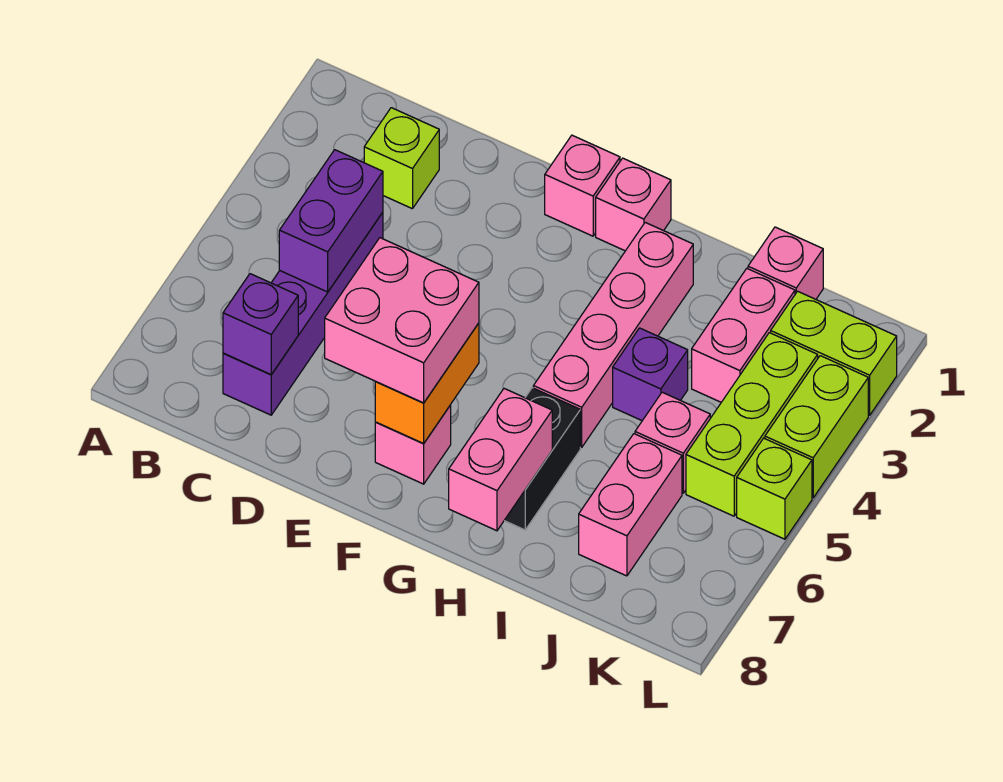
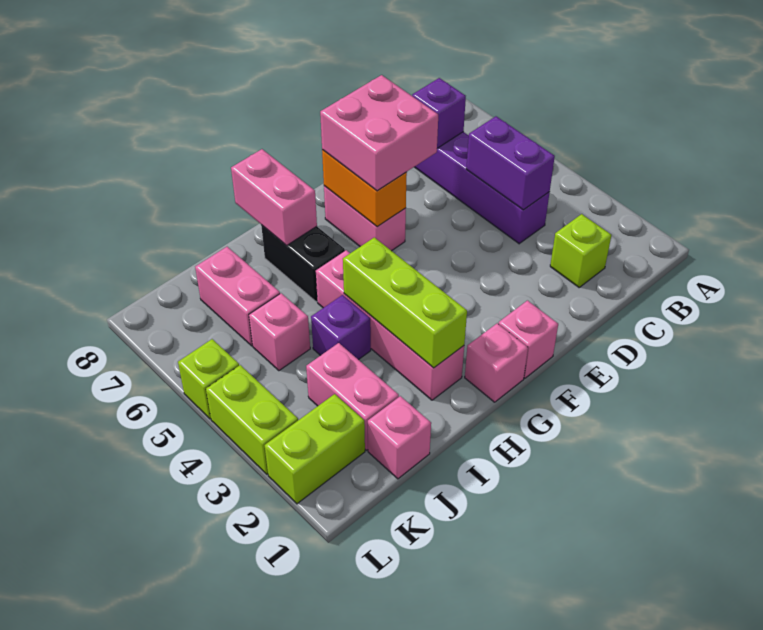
pink brick F7 level 1 -> pink brick F6:F7 level 1
lime brick K3:K5 level 1 -> lime brick H2:H4 level 2

